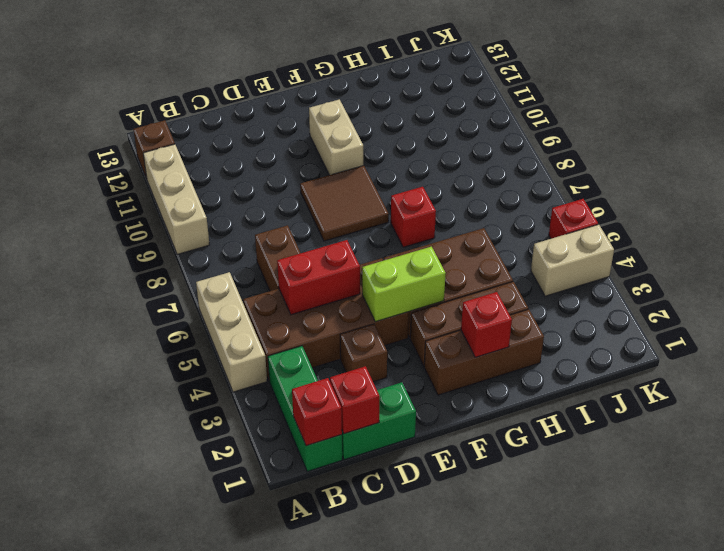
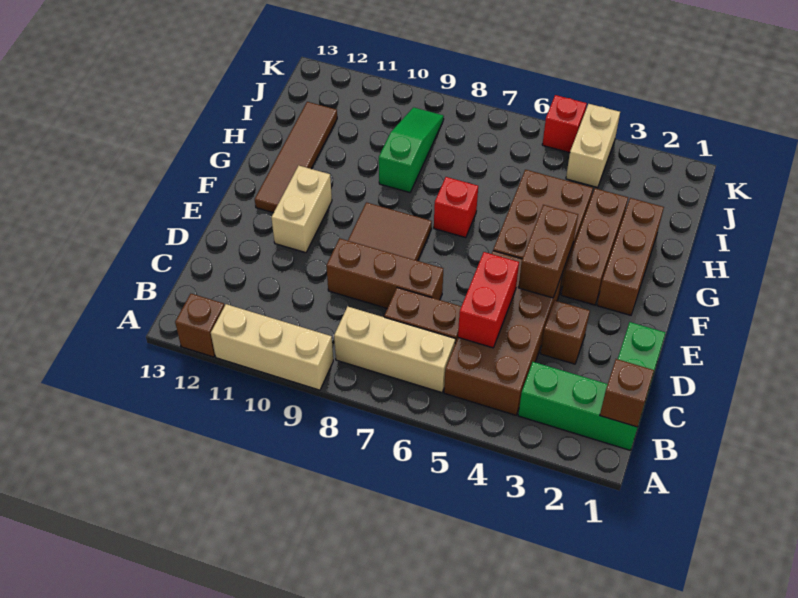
tan brick A4:A6 level 1 -> tan brick B6:B8 level 1
red brick B1 level 2 -> brown brick B1 level 2
red brick C1 level 2 -> none
none -> brown brick D7:D9 level 1
lime brick E4:F4 level 2 -> brown brick E4:F4 level 2
tan brick F10:F11 level 1 -> tan brick E11:F11 level 1
none -> brown tile F12:I12 level 1
red brick G2 level 2 -> none
none -> green slope H9:J9 level 1 top H

